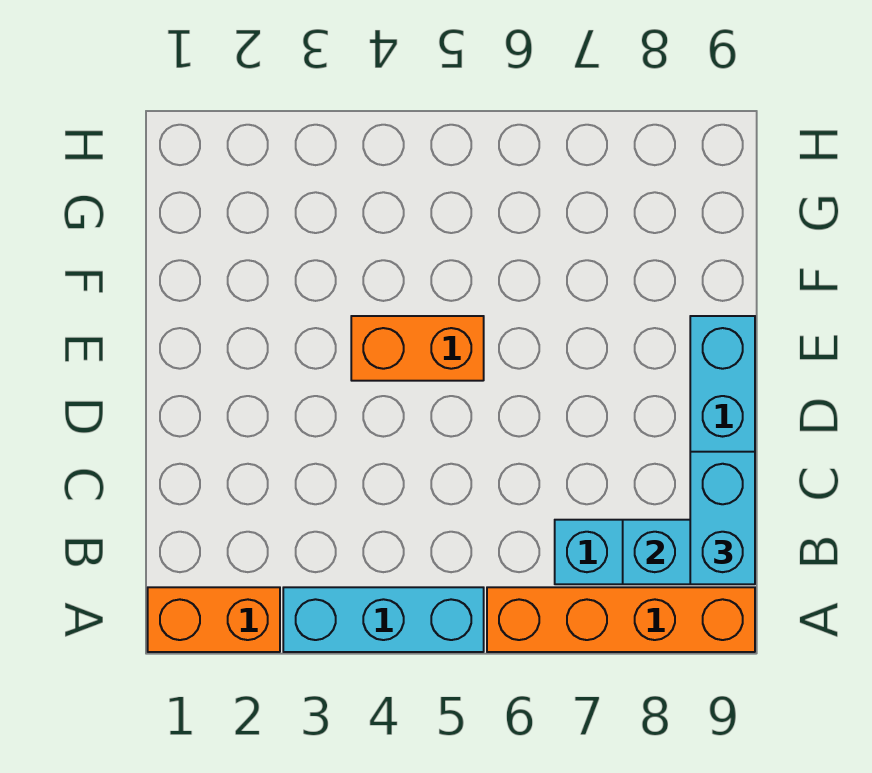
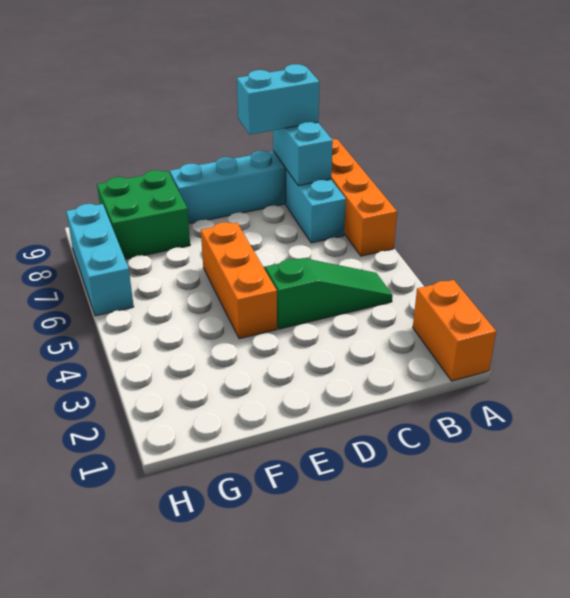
cyan brick A3:A5 level 1 -> cyan brick H6:H8 level 1
none -> green slope B4:D4 level 1 top D
orange brick E4:E5 level 1 -> orange brick E4:E6 level 1
none -> green brick F8:G9 level 1

